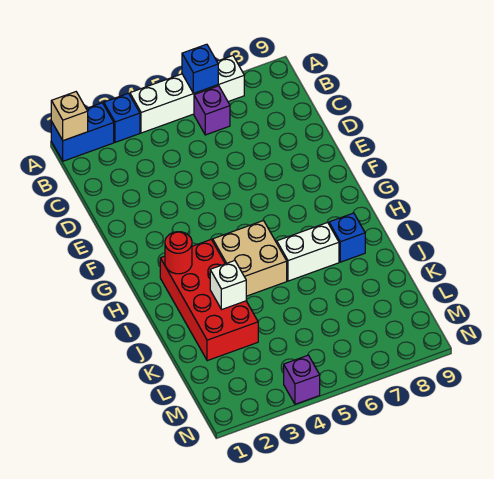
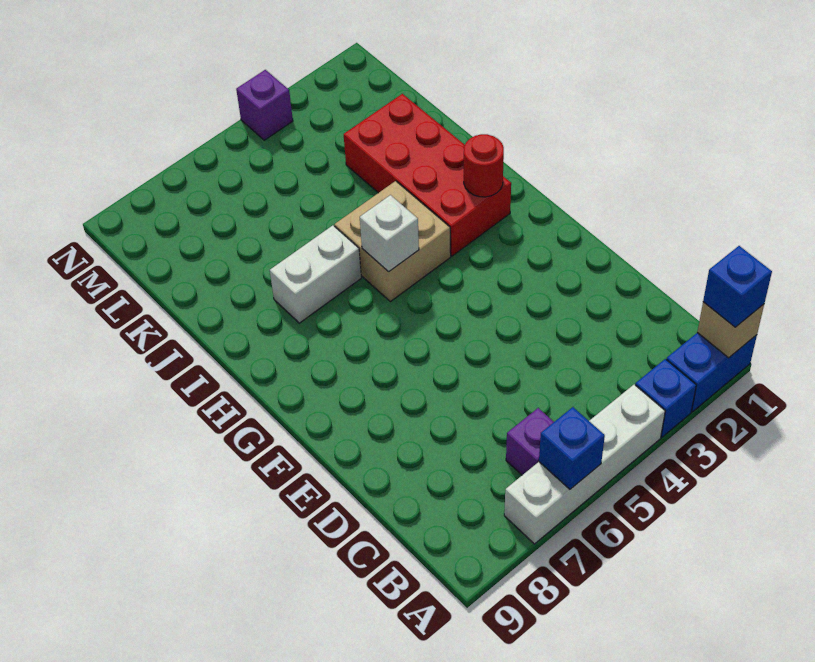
blue brick I8 level 1 -> blue brick A1 level 3
white brick J3 level 2 -> white brick H5 level 2

